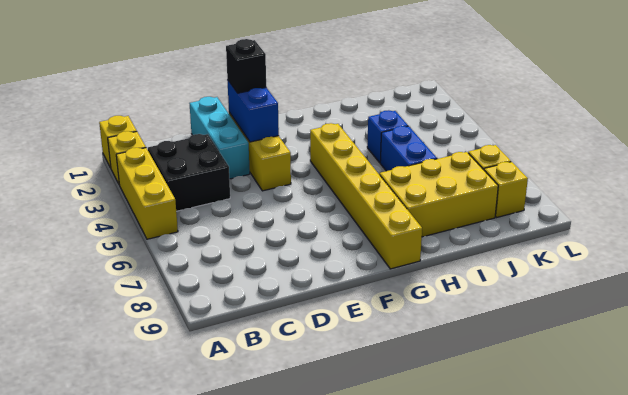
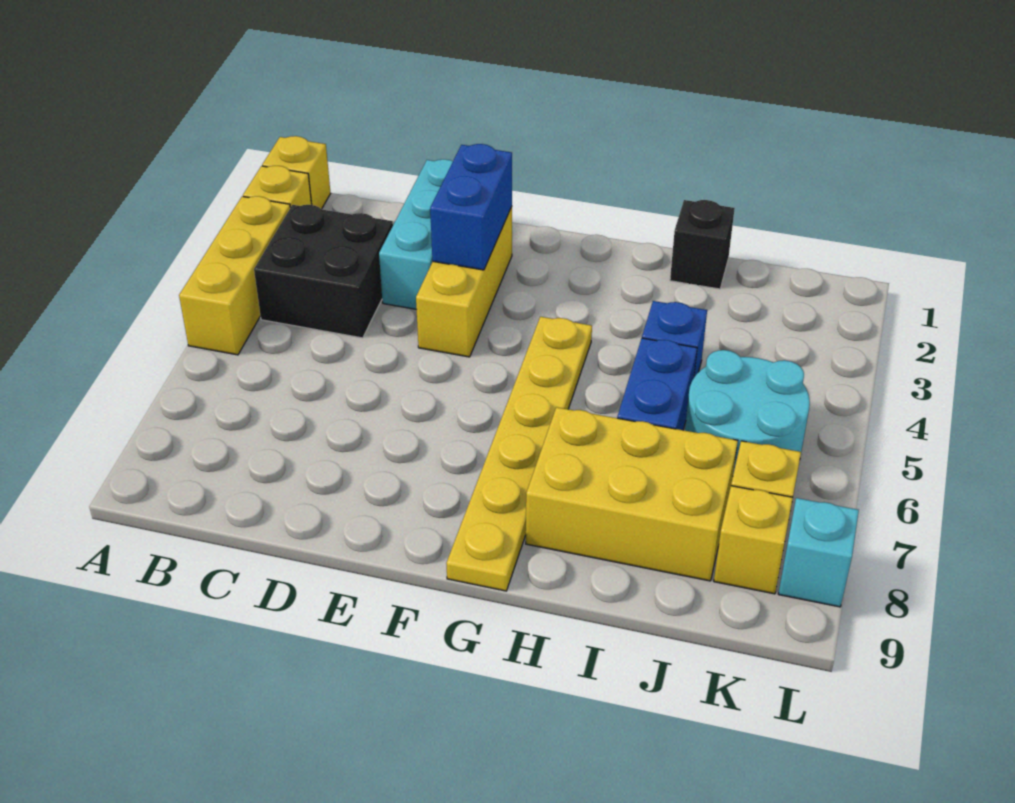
black brick E2 level 3 -> black brick I1 level 1
yellow brick G4:G9 level 1 -> yellow plate G4:G9 level 1
none -> cyan round brick J5:K6 level 1
none -> cyan brick L8 level 1

